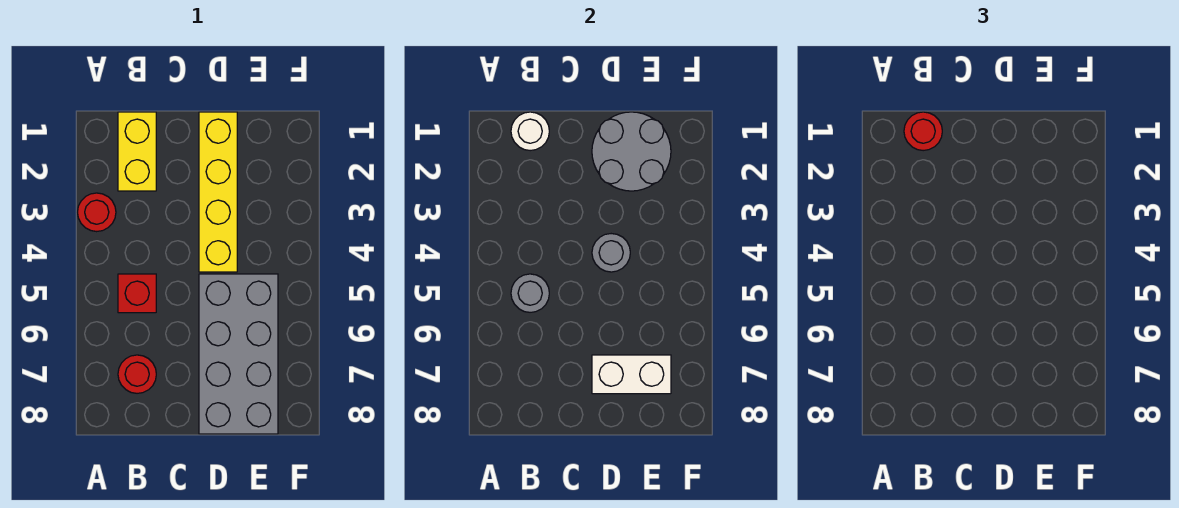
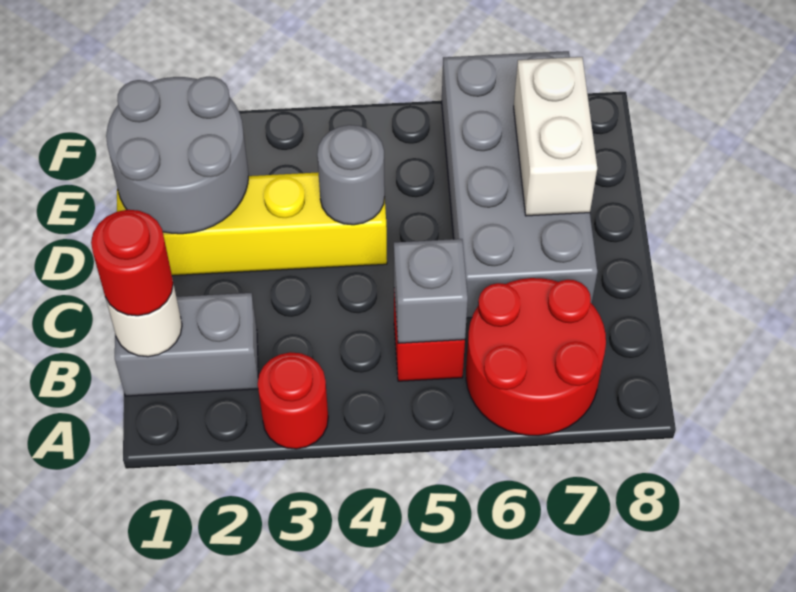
yellow brick B1:B2 level 1 -> grey brick B1:B2 level 1
grey round brick B5 level 2 -> grey brick B5 level 2
red round brick B7 level 1 -> red round brick A6:B7 level 1
grey brick D5:E8 level 1 -> grey brick C6:F7 level 1

